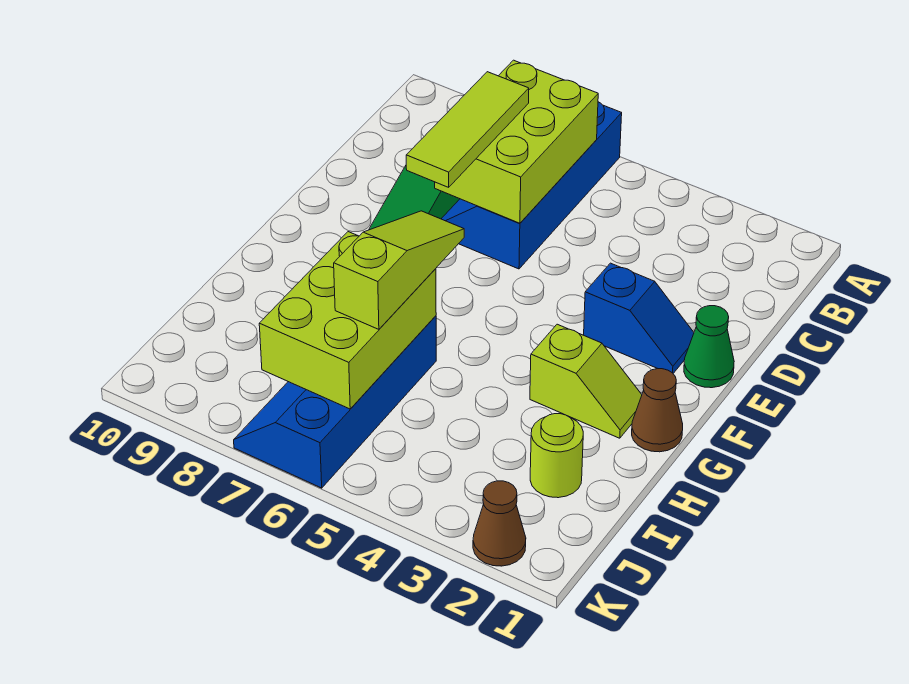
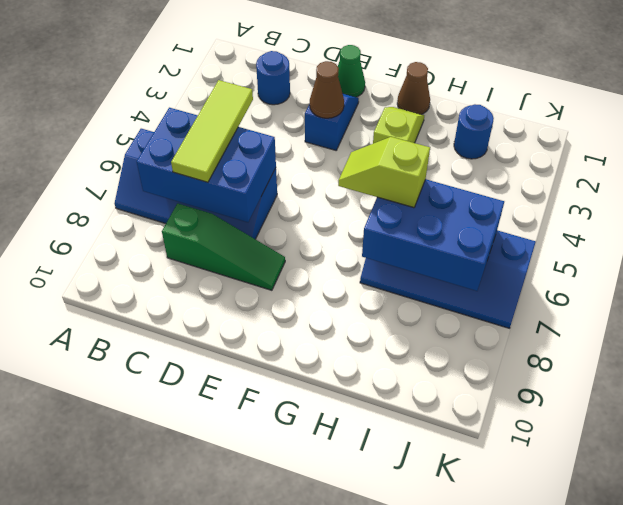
lime brick B6:D7 level 2 -> blue brick B6:D7 level 2
none -> blue round brick C2 level 1
lime tile C7:E7 level 3 -> lime tile C5:C7 level 3
lime slope G6:I6 level 3 top I -> lime slope G6:H6 level 3 top H
lime brick H6:J7 level 2 -> blue brick H6:J7 level 2
lime round brick I2 level 1 -> blue round brick I2 level 1
brown cone K2 level 1 -> brown cone E3 level 2

